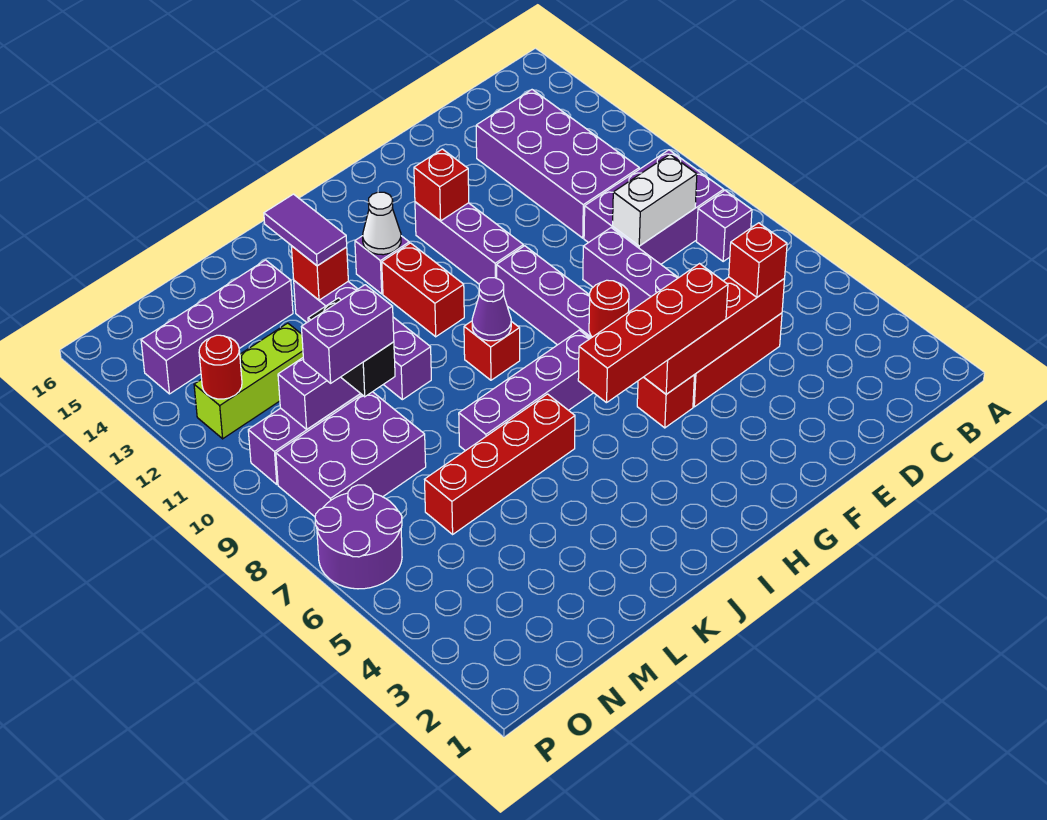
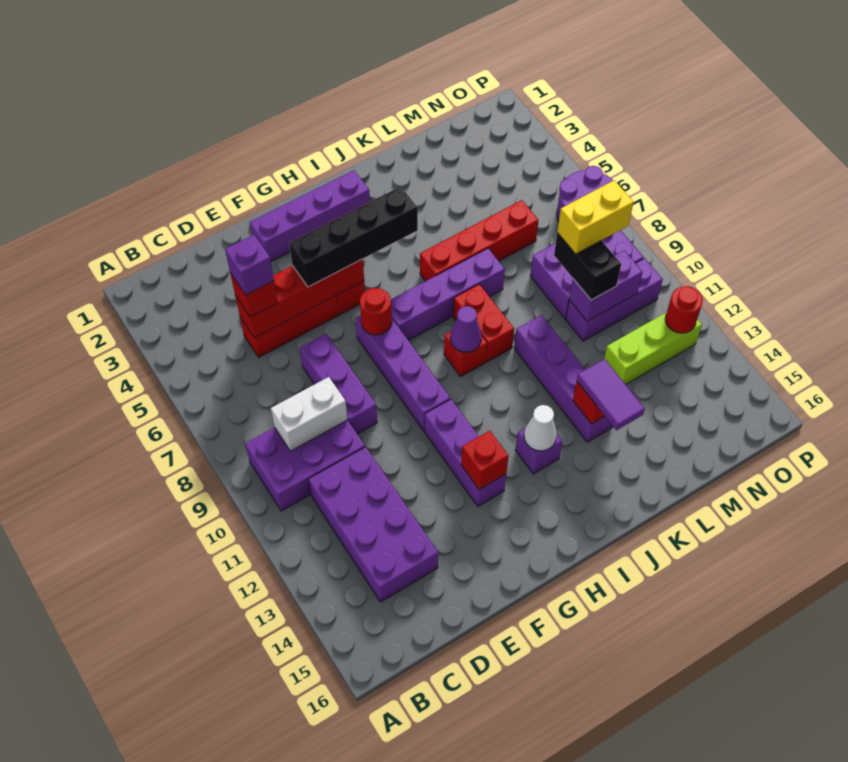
purple brick B8 level 1 -> purple brick D5 level 4
red brick F5:I5 level 3 -> black brick F5:I5 level 3
red brick I11:I12 level 1 -> red brick J8:J9 level 1
purple brick L14:O14 level 1 -> purple brick F2:I2 level 1
purple brick M9:N9 level 4 -> yellow brick M9:N9 level 4

